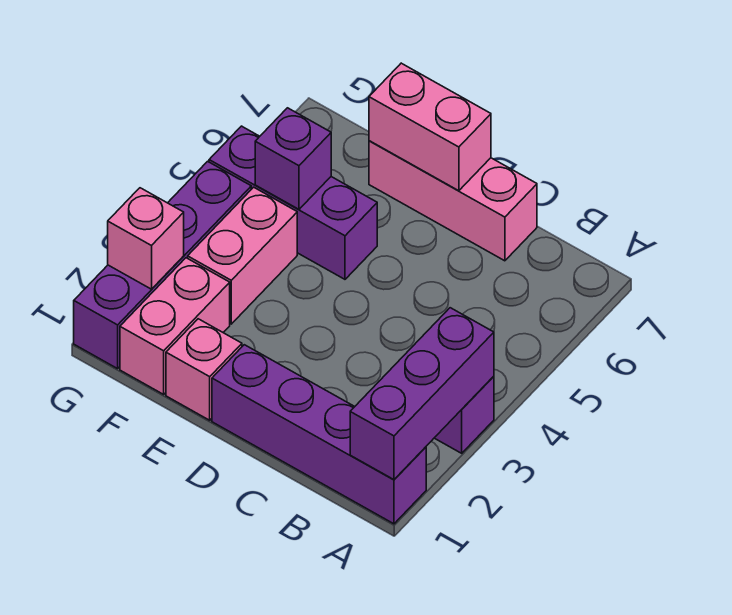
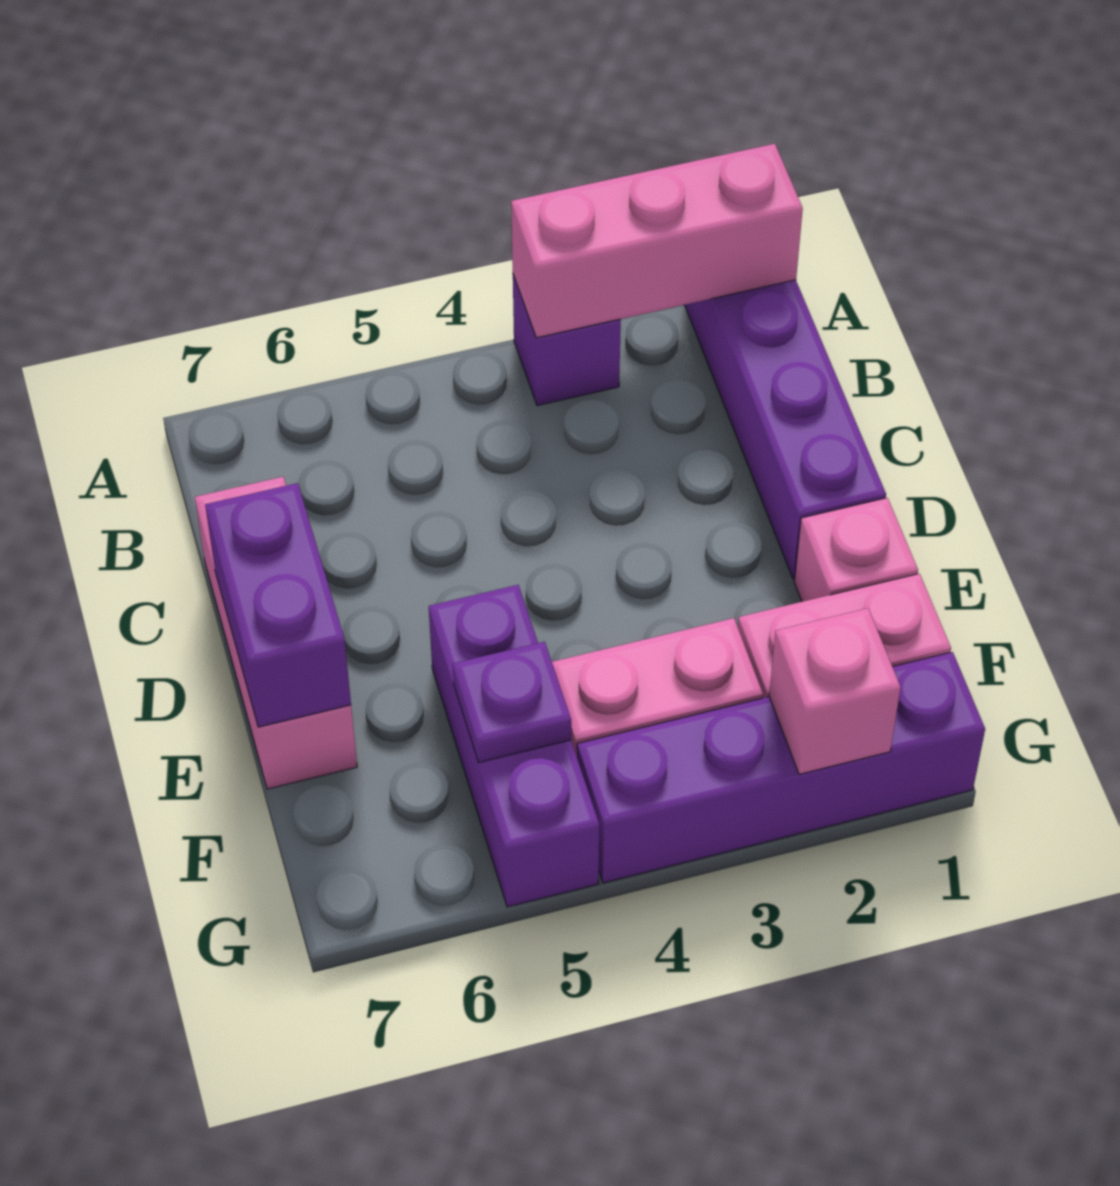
purple brick A1:A3 level 2 -> pink brick A1:A3 level 2
pink brick D7:E7 level 2 -> purple brick D7:E7 level 2
purple brick F5 level 2 -> purple plate F5 level 2

